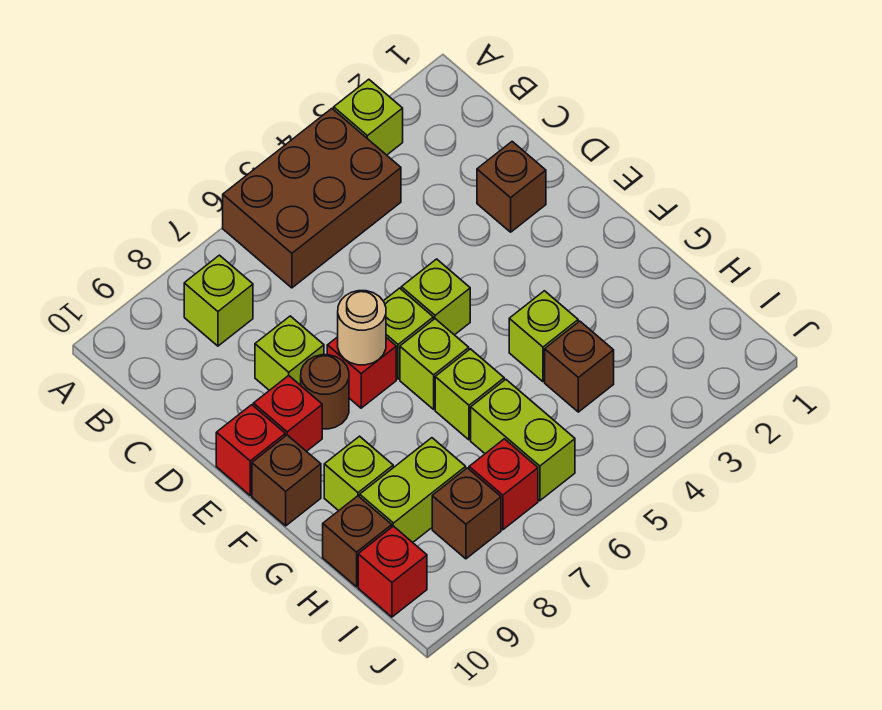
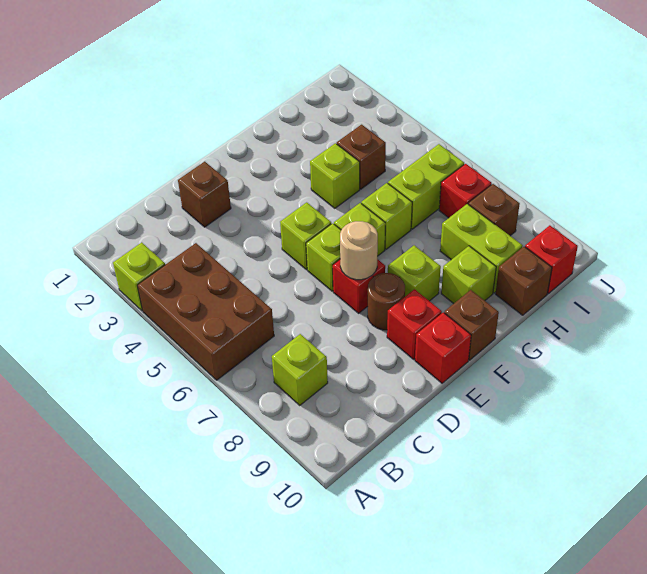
lime brick D8 level 1 -> lime brick F8 level 1

